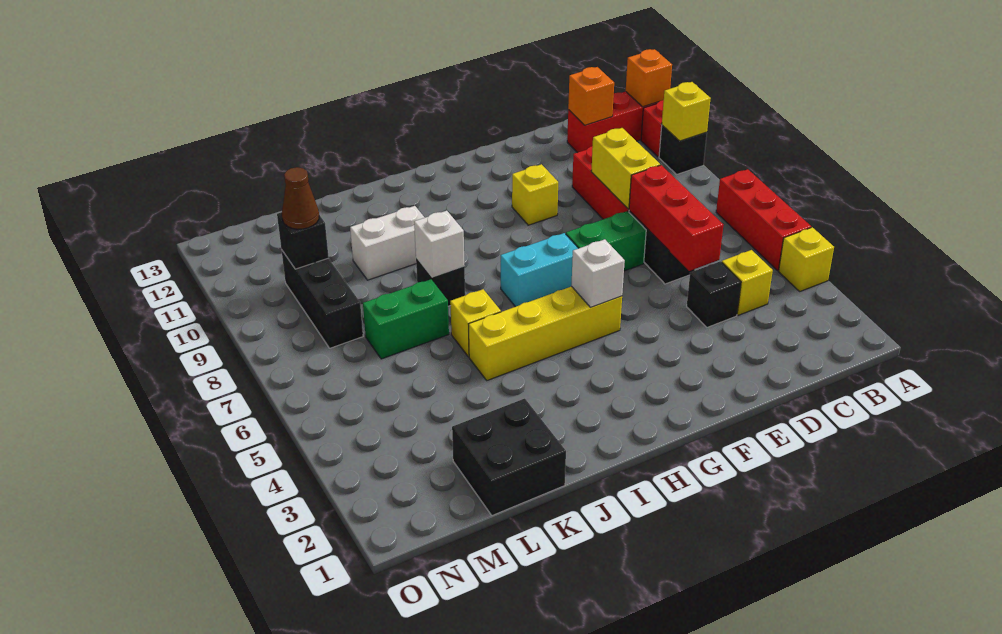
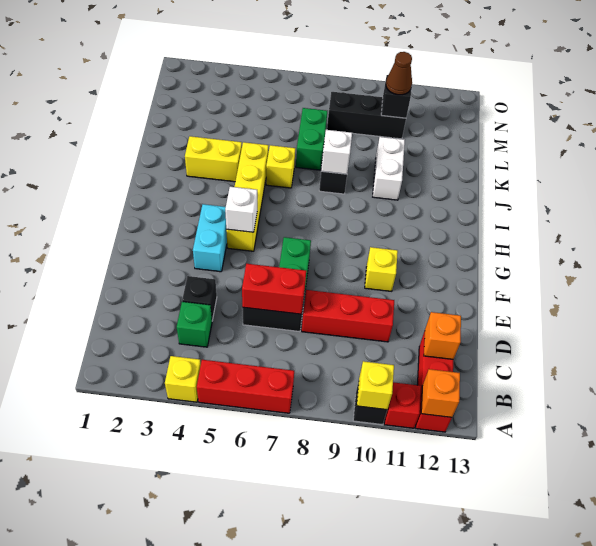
yellow brick C4 level 1 -> green brick C4 level 1
red brick D5:D7 level 2 -> red brick D6:D7 level 2
yellow brick D8:D9 level 2 -> yellow brick J3:J4 level 1
cyan brick G7:H7 level 1 -> cyan brick F4:G4 level 1
black brick K1:L2 level 1 -> none

